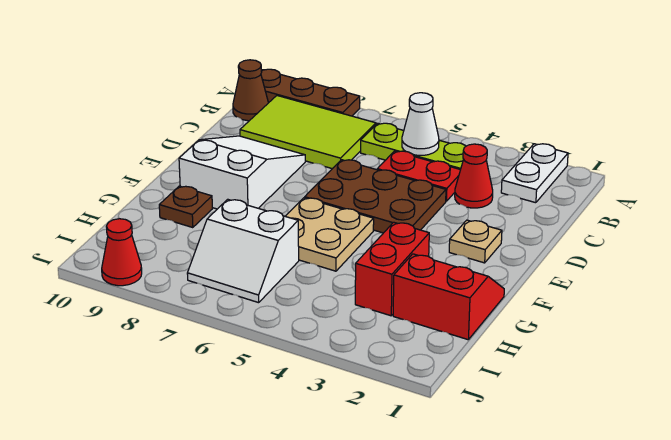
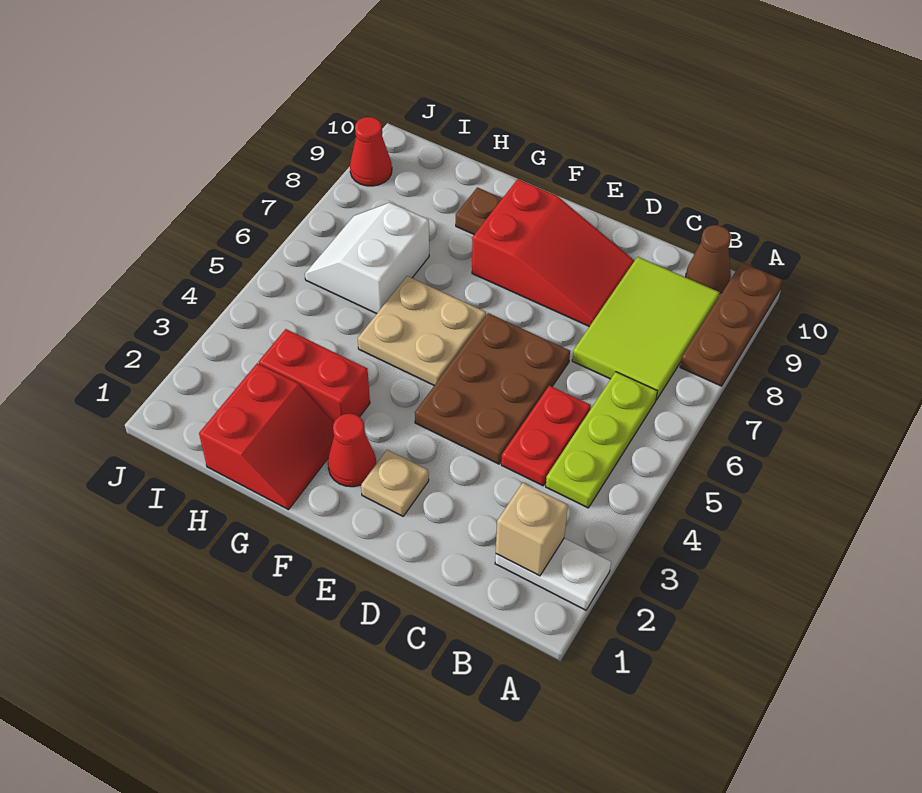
none -> tan brick B2 level 2
white cone B5 level 2 -> none
red cone C3 level 1 -> red cone F2 level 1
white slope D8:F9 level 1 top F -> red slope D8:F9 level 1 top F

